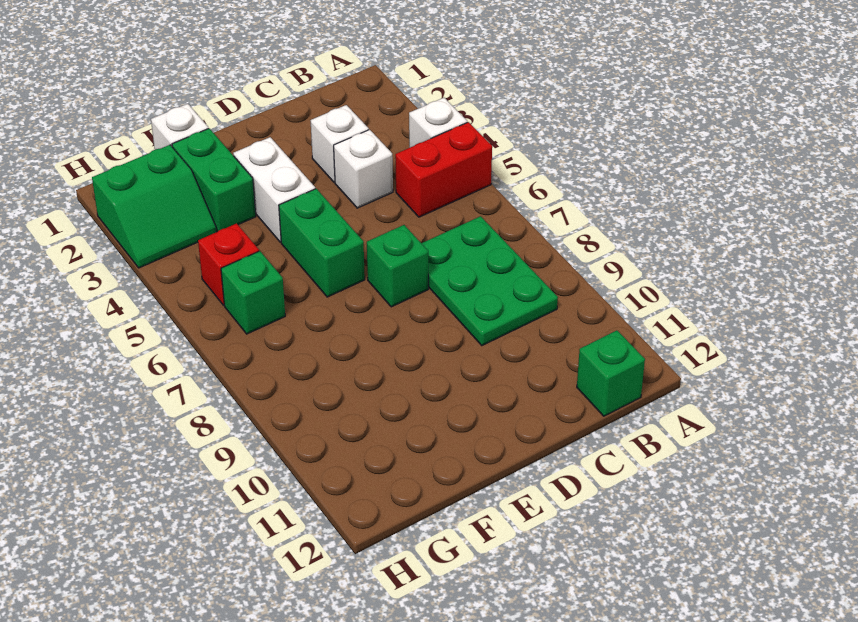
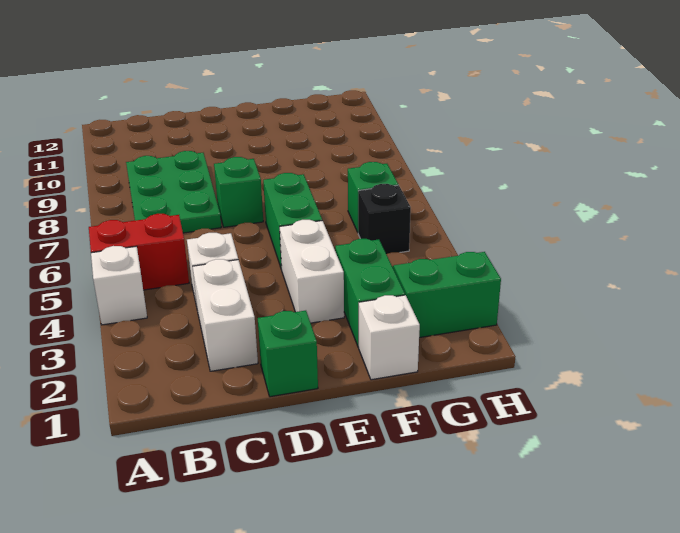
green brick B12 level 1 -> green brick D1 level 1
white brick C3 level 1 -> white brick C2:C3 level 1
red brick G5 level 1 -> black brick G5 level 1

